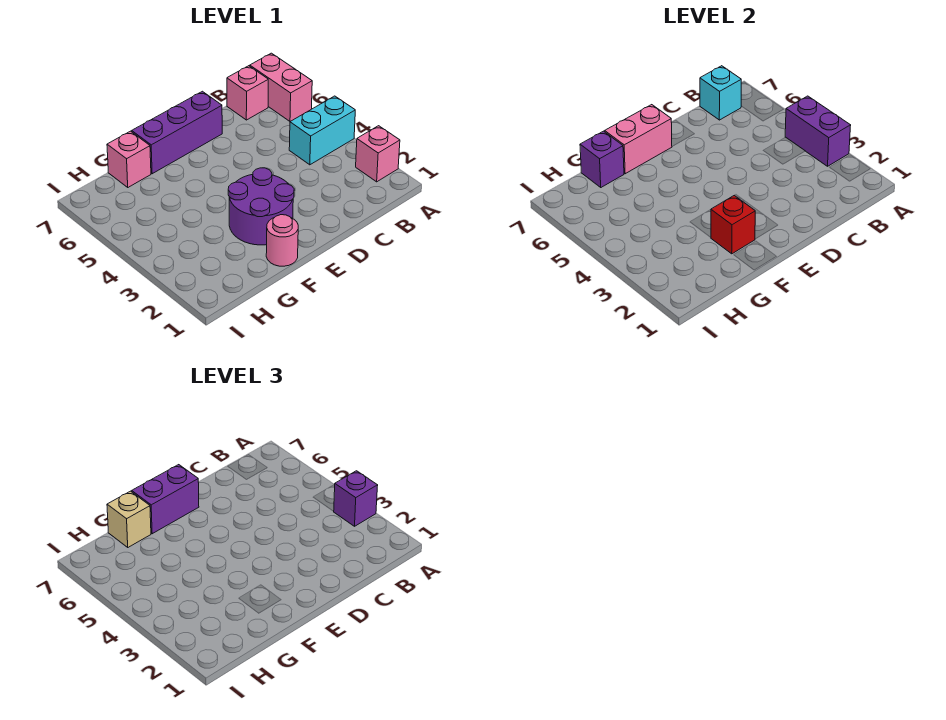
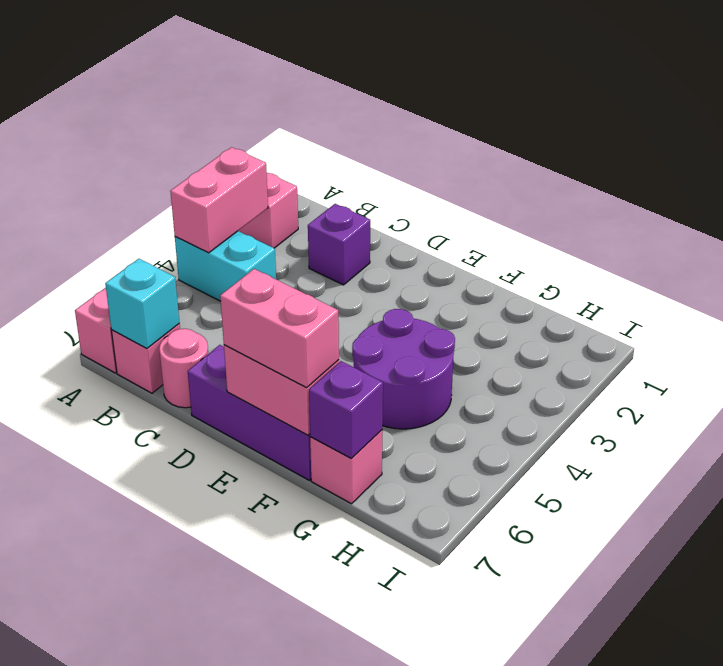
purple brick A3:A4 level 2 -> pink brick A3:A4 level 2
purple brick A3 level 3 -> purple brick C2 level 1
purple round brick E2:F3 level 1 -> purple round brick F4:G5 level 1
purple brick E7:F7 level 3 -> pink brick E7:F7 level 3
pink round brick F1 level 1 -> pink round brick C7 level 1
red brick F2 level 2 -> none
tan brick G7 level 3 -> none

